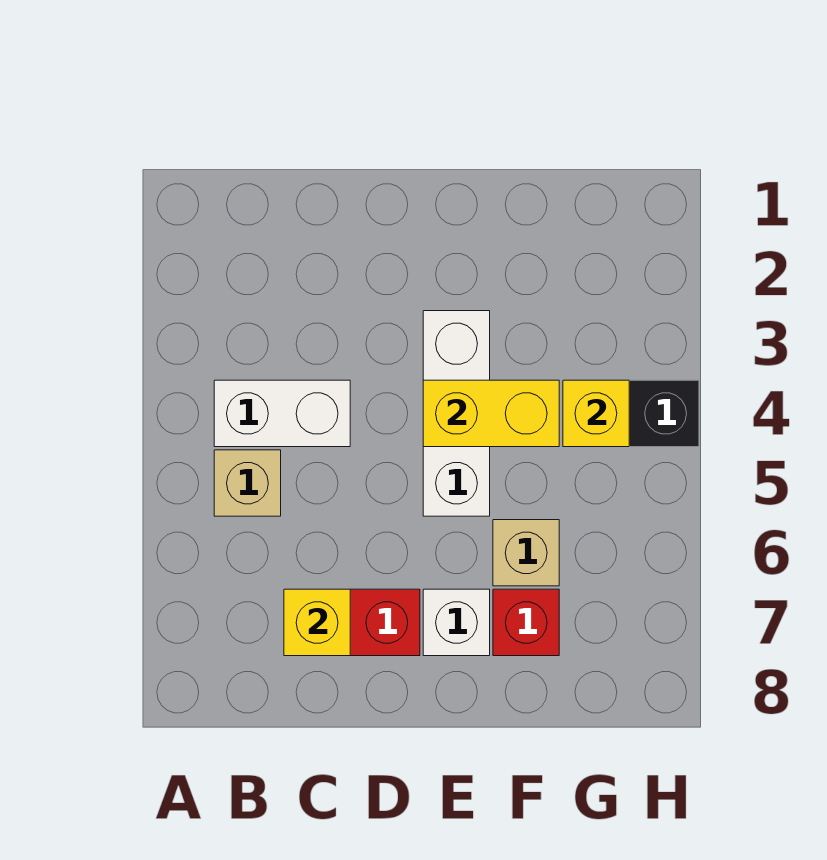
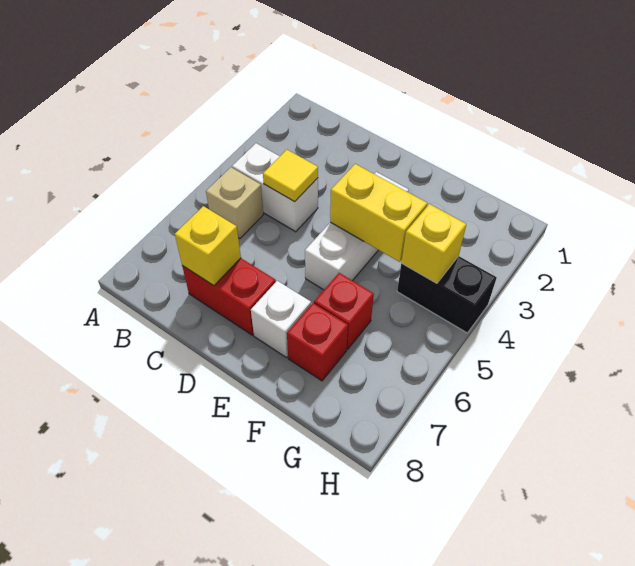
none -> yellow tile C4 level 2
tan brick F6 level 1 -> red brick F6 level 1

